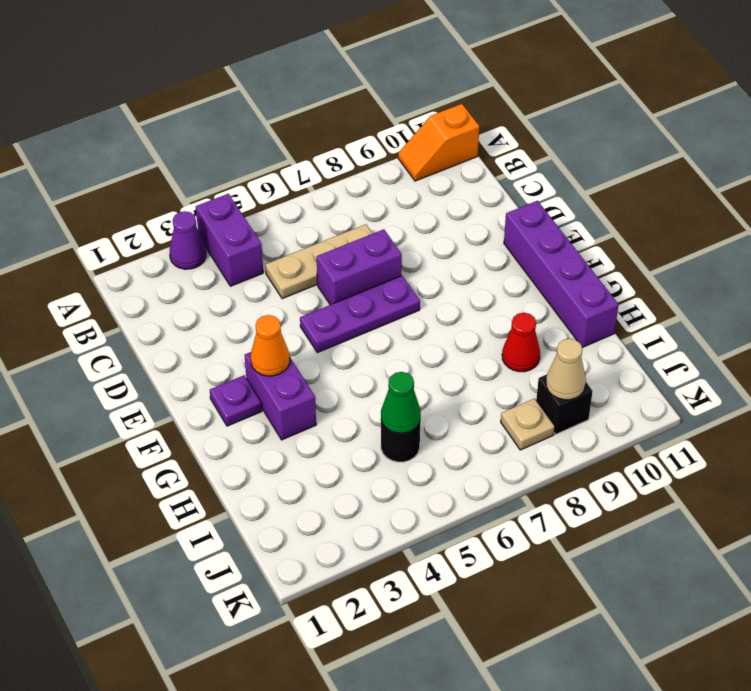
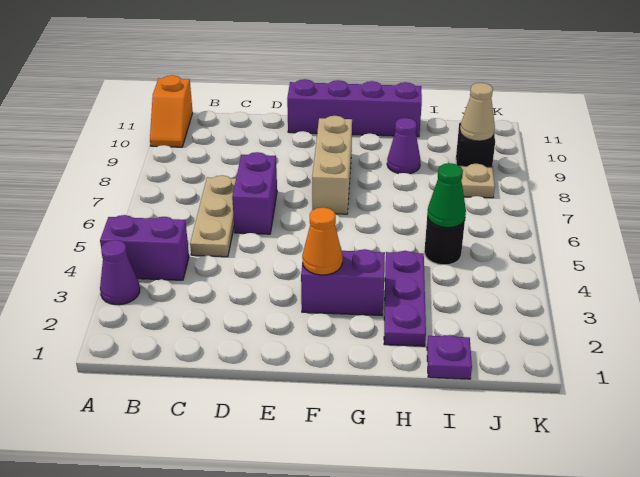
purple plate E5:E7 level 1 -> purple plate H2:H4 level 1
purple plate F2 level 1 -> purple plate I1 level 1
none -> tan brick F7:F9 level 1
red cone H9 level 1 -> purple cone H9 level 1

